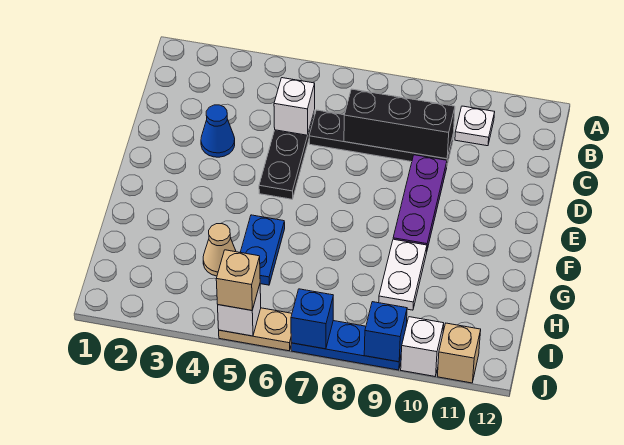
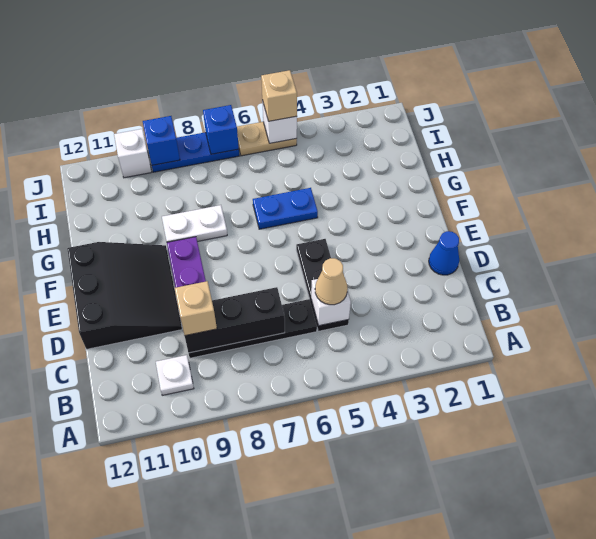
blue cone D3 level 1 -> blue cone D1 level 1
none -> black slope D10:F12 level 1 top 12
blue plate G5:H5 level 1 -> blue plate G5:G6 level 1
white plate G9:H9 level 1 -> white plate G8:G9 level 1
tan cone H4 level 1 -> tan cone C5 level 3
tan brick J11 level 1 -> tan brick C9 level 3

